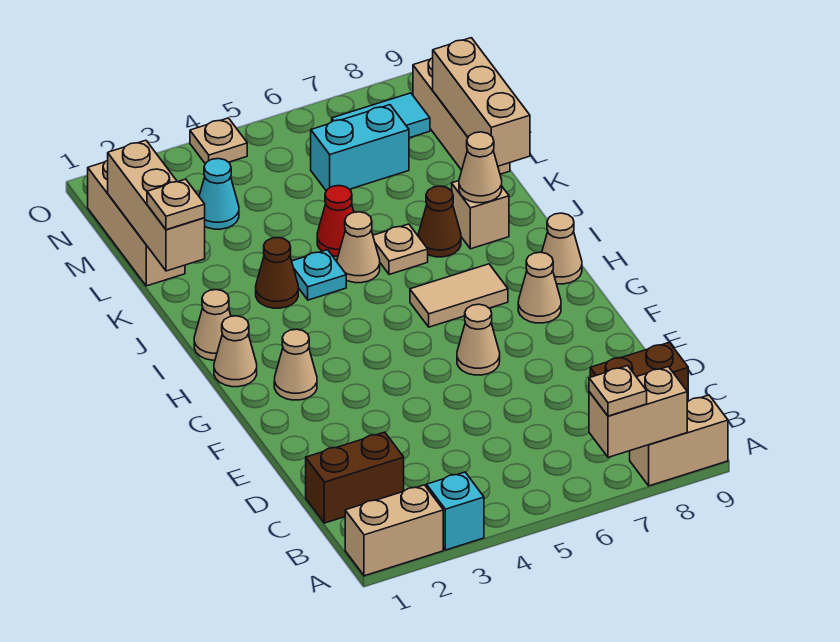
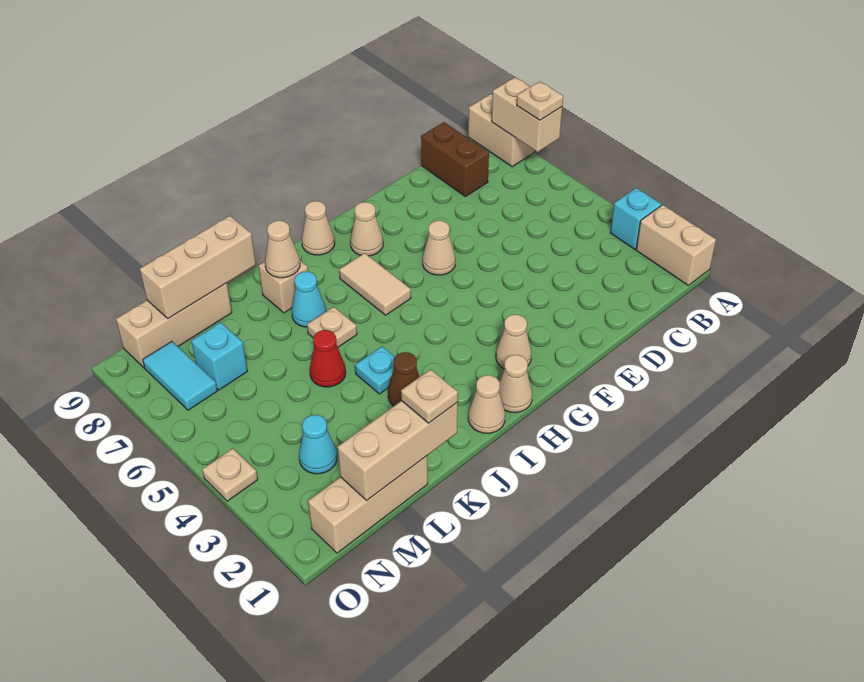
brown brick C1:C2 level 1 -> none
tan cone J5 level 1 -> none
brown cone J7 level 1 -> cyan cone J7 level 1
cyan brick M6:M7 level 1 -> cyan brick M7 level 1

